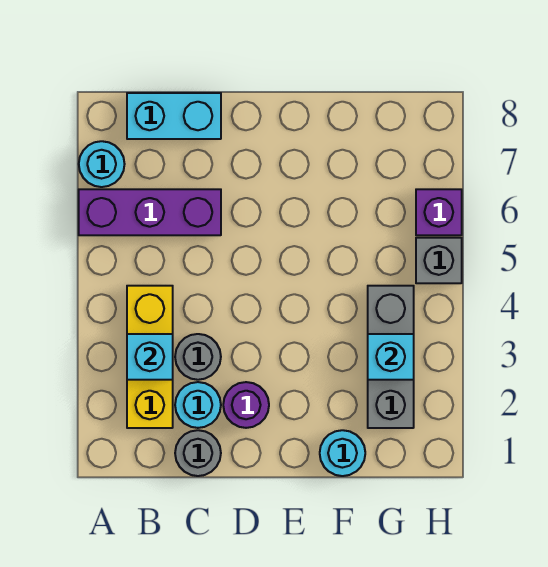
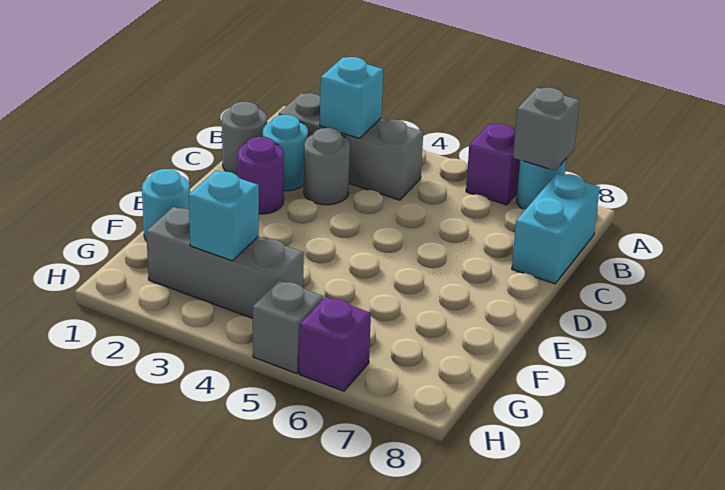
purple brick A6:C6 level 1 -> purple brick A6 level 1
none -> grey brick A7 level 2
yellow brick B2:B4 level 1 -> grey brick B2:B4 level 1

